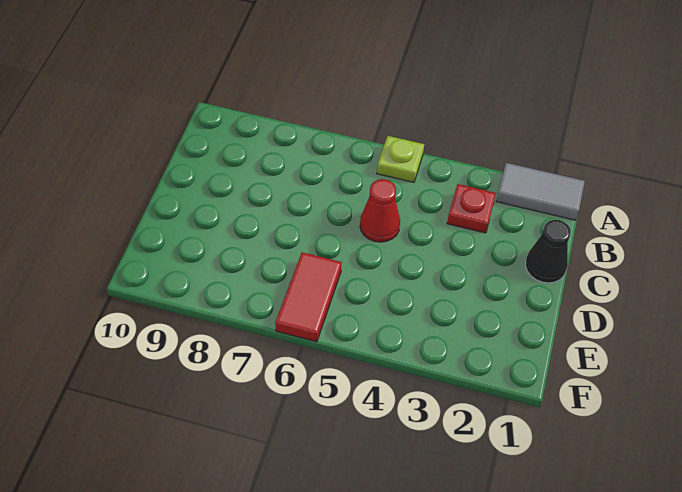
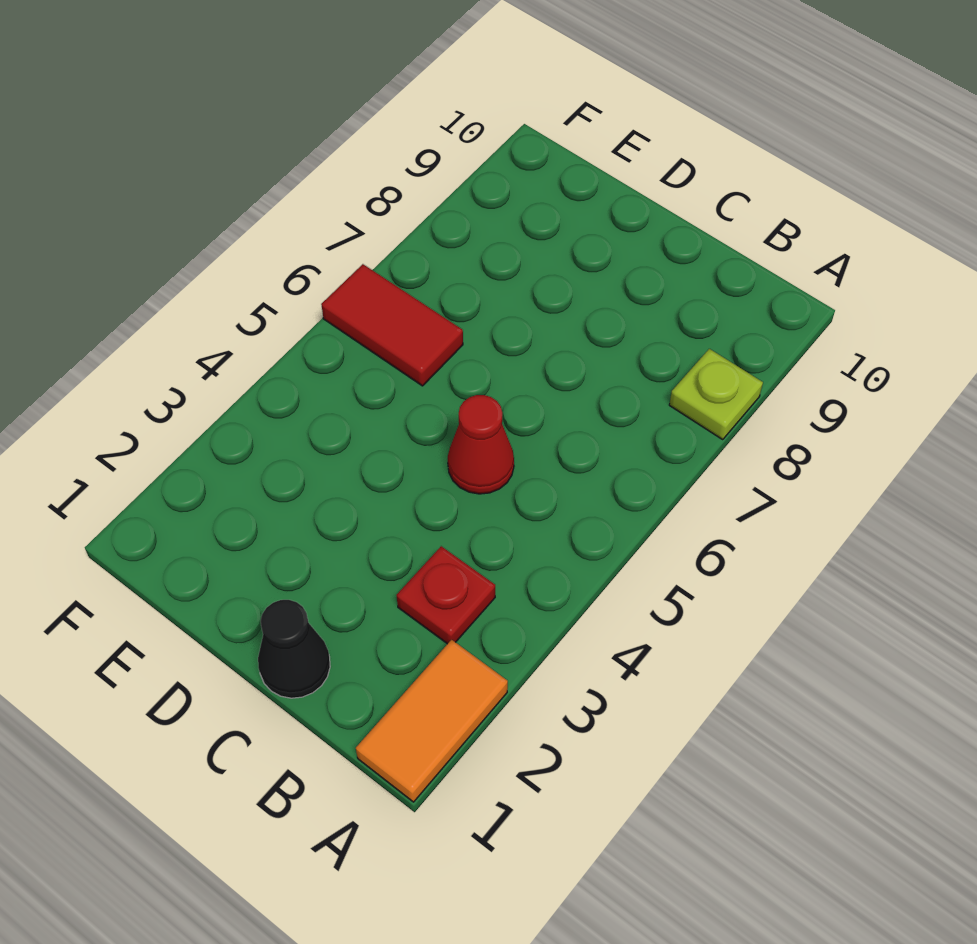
grey tile A1:A2 level 1 -> orange tile A1:A2 level 1
lime plate A5 level 1 -> lime plate A8 level 1

